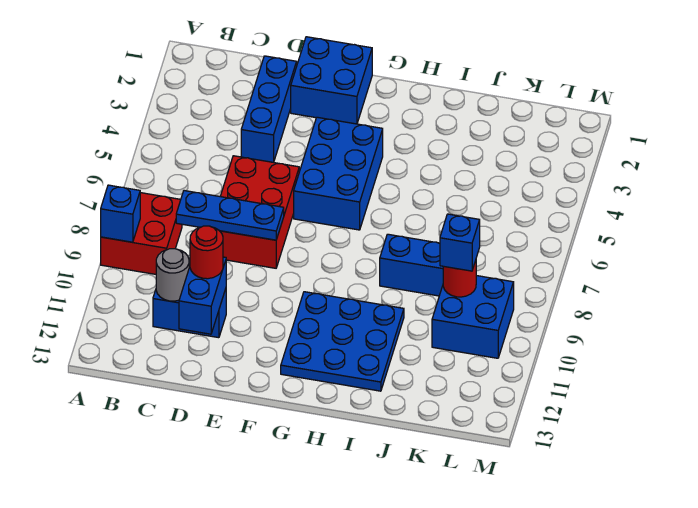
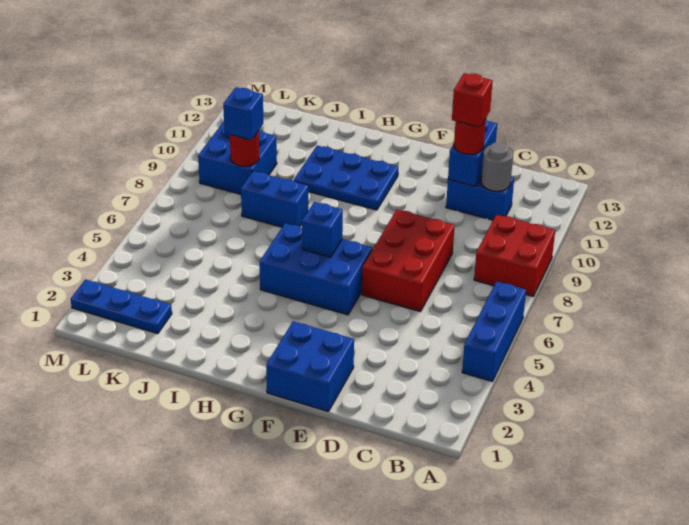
blue brick A9 level 2 -> blue brick G6 level 2
blue plate C8:E8 level 2 -> blue plate K2:M2 level 1
blue brick D2:D4 level 1 -> blue brick A4:A6 level 1
none -> red brick D11 level 4
blue brick F4:G6 level 1 -> blue brick F5:H6 level 1
blue plate G10:I12 level 1 -> blue plate G10:I11 level 1

